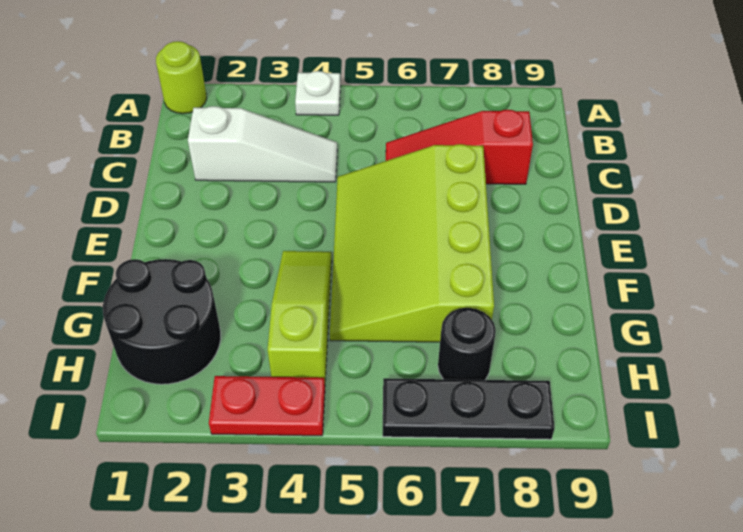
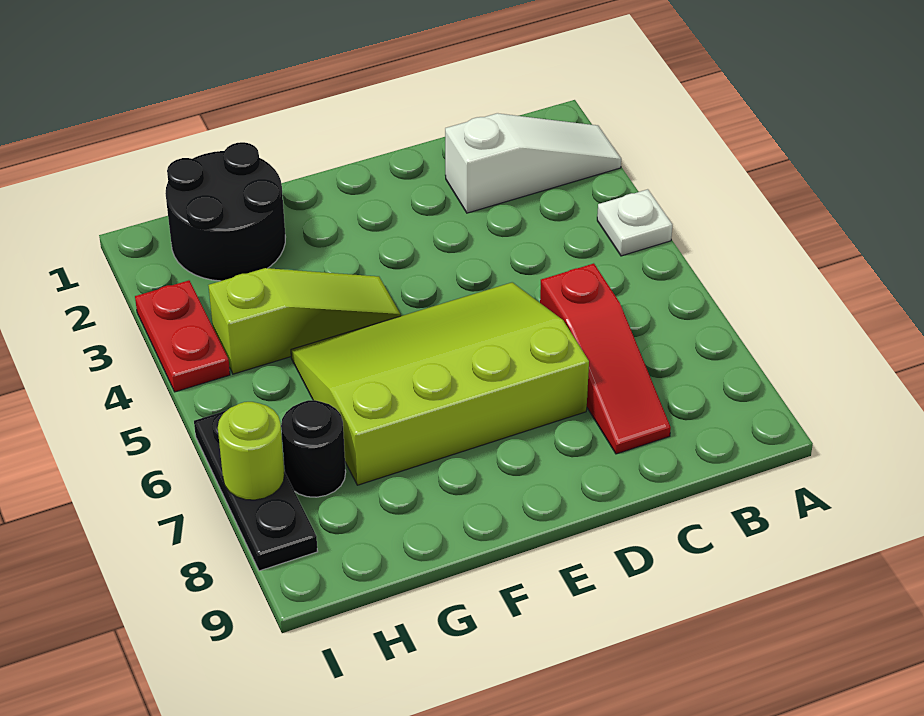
lime round brick A1 level 1 -> lime round brick I7 level 2
white slope C2:C4 level 1 top 2 -> white slope A2:C2 level 1 top C
red slope C6:C8 level 1 top 8 -> red slope C6:C8 level 1 top 6

